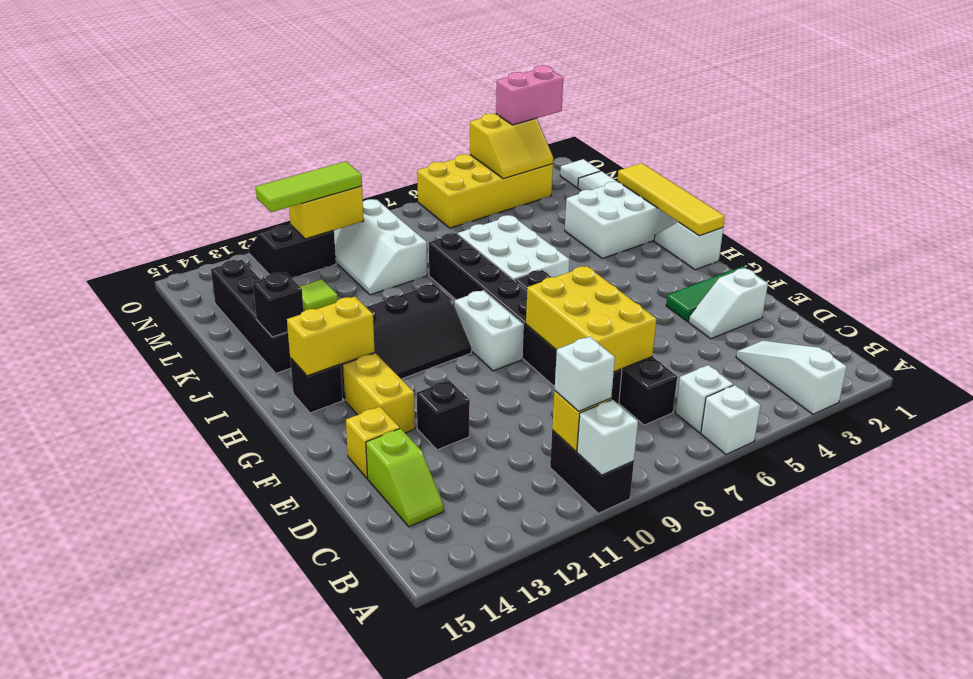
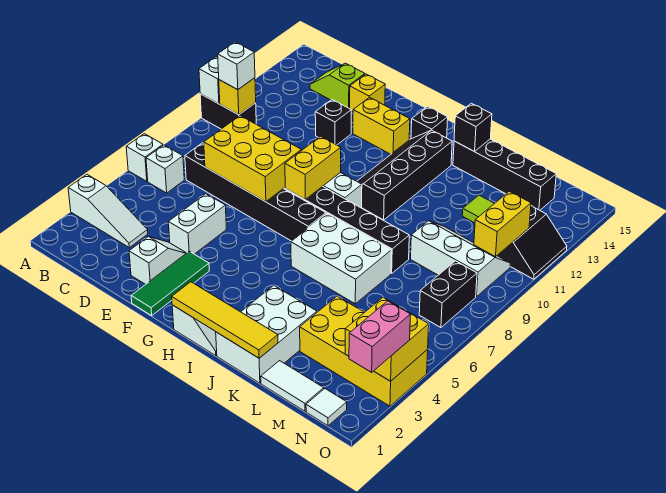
none -> white brick E4:E5 level 1
yellow brick H13:H14 level 2 -> yellow brick G8:G9 level 2
yellow brick N3:O6 level 1 -> yellow brick L3:O4 level 1
yellow slope N3:O4 level 2 top O -> yellow brick N3:O4 level 2
none -> black brick N7:N8 level 1
lime tile N10:N12 level 3 -> none

